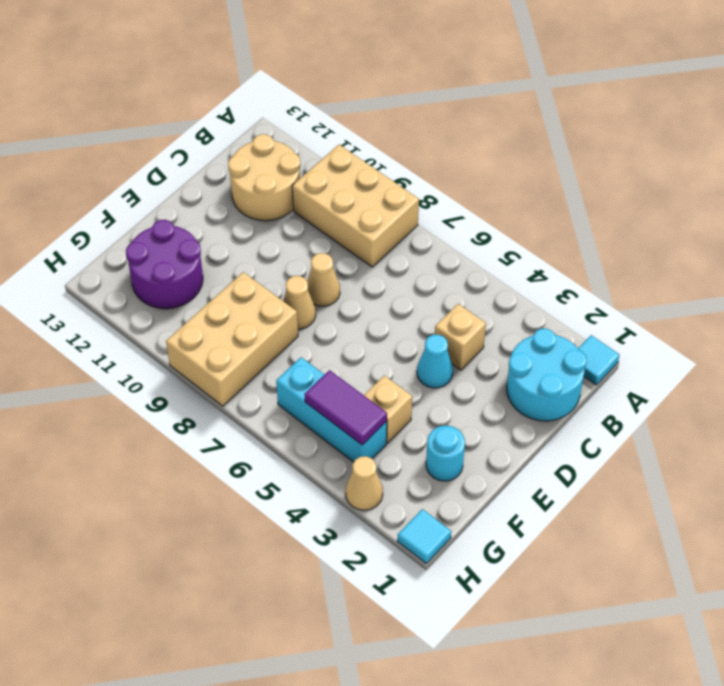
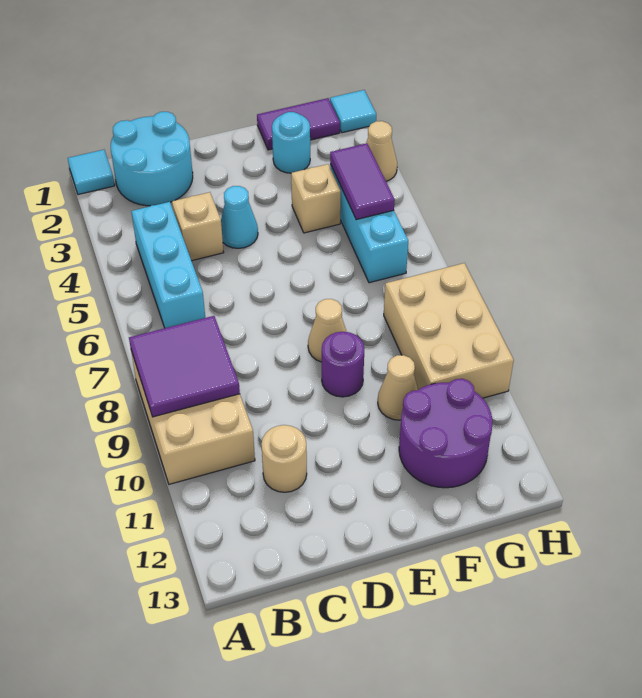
none -> purple tile A8:B9 level 2
none -> cyan brick B4:B6 level 1
tan round brick B11:C12 level 1 -> tan round brick C11 level 1
tan cone D8 level 1 -> tan cone F10 level 1
none -> purple round brick E9 level 1
none -> purple tile F1:G1 level 1
tan brick F8:H9 level 1 -> tan brick G8:H10 level 1

